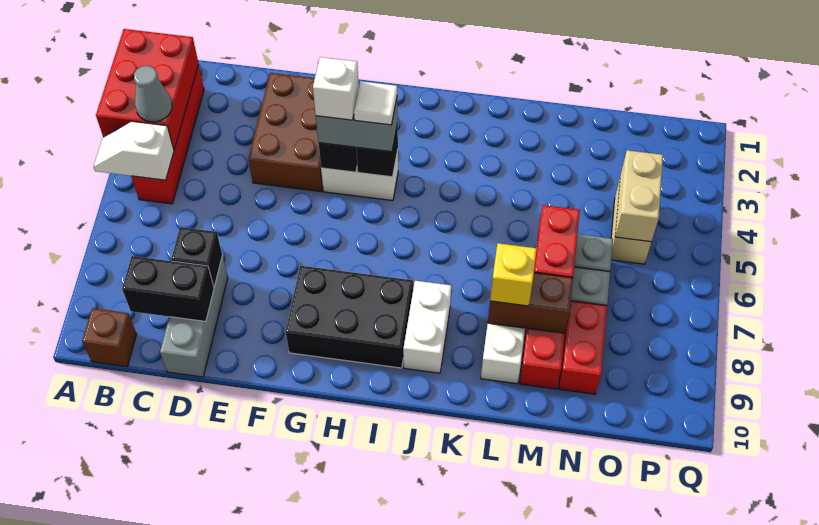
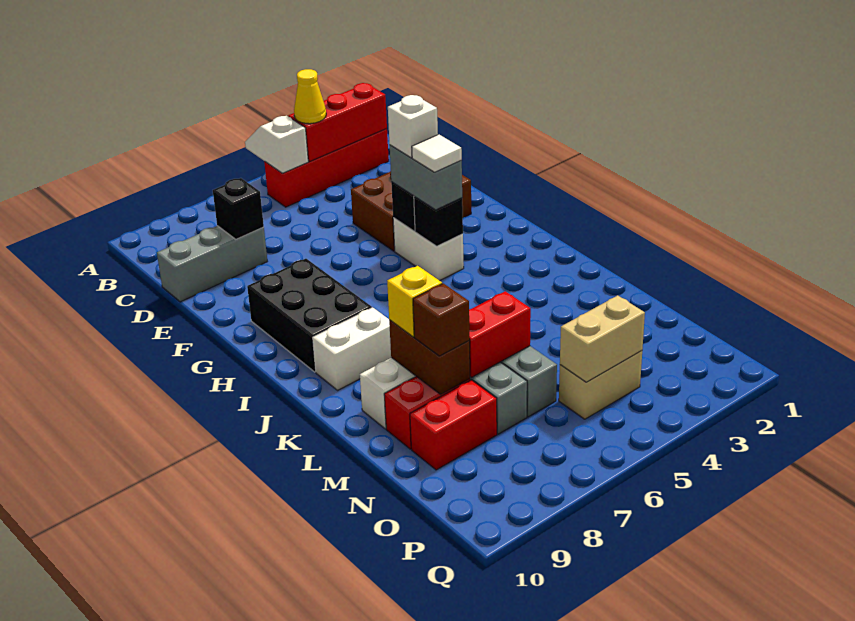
red brick A2:B4 level 2 -> red brick B2:B4 level 2
grey cone B4 level 3 -> yellow cone B4 level 3
brown brick B10 level 1 -> brown brick M8 level 3
black brick C9:D9 level 2 -> none

